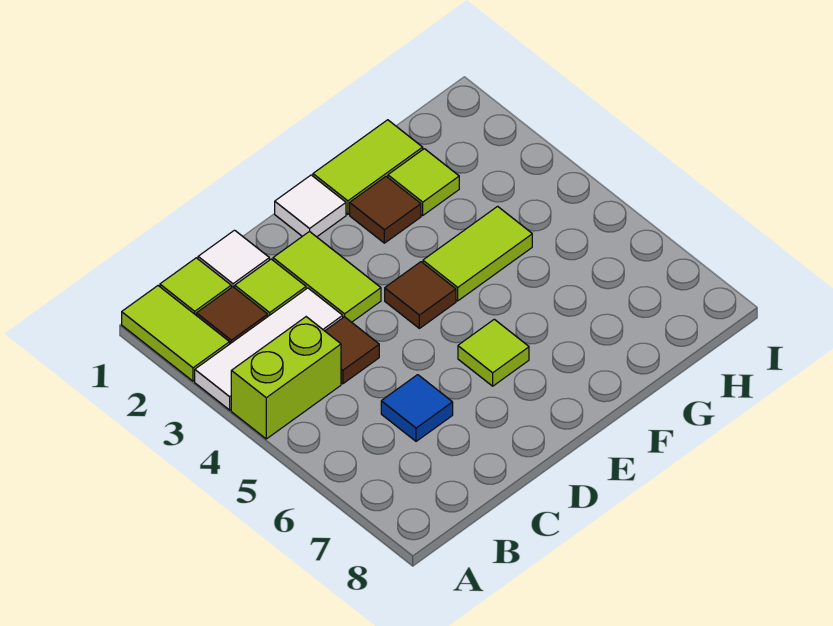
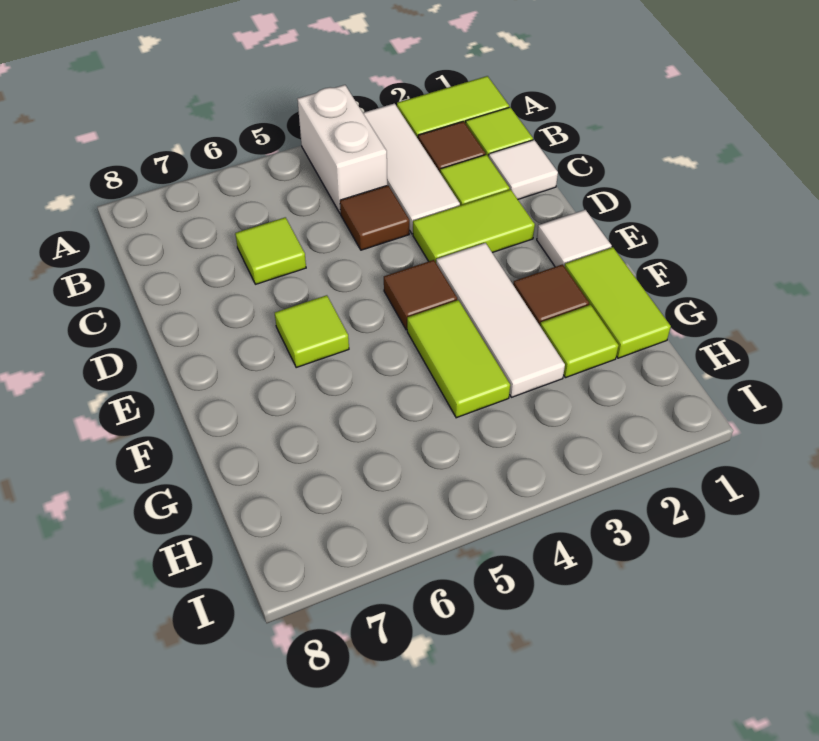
lime brick A4:B4 level 1 -> white brick A4:B4 level 1
blue tile C6 level 1 -> lime tile C6 level 1
none -> white tile E3:G3 level 1

